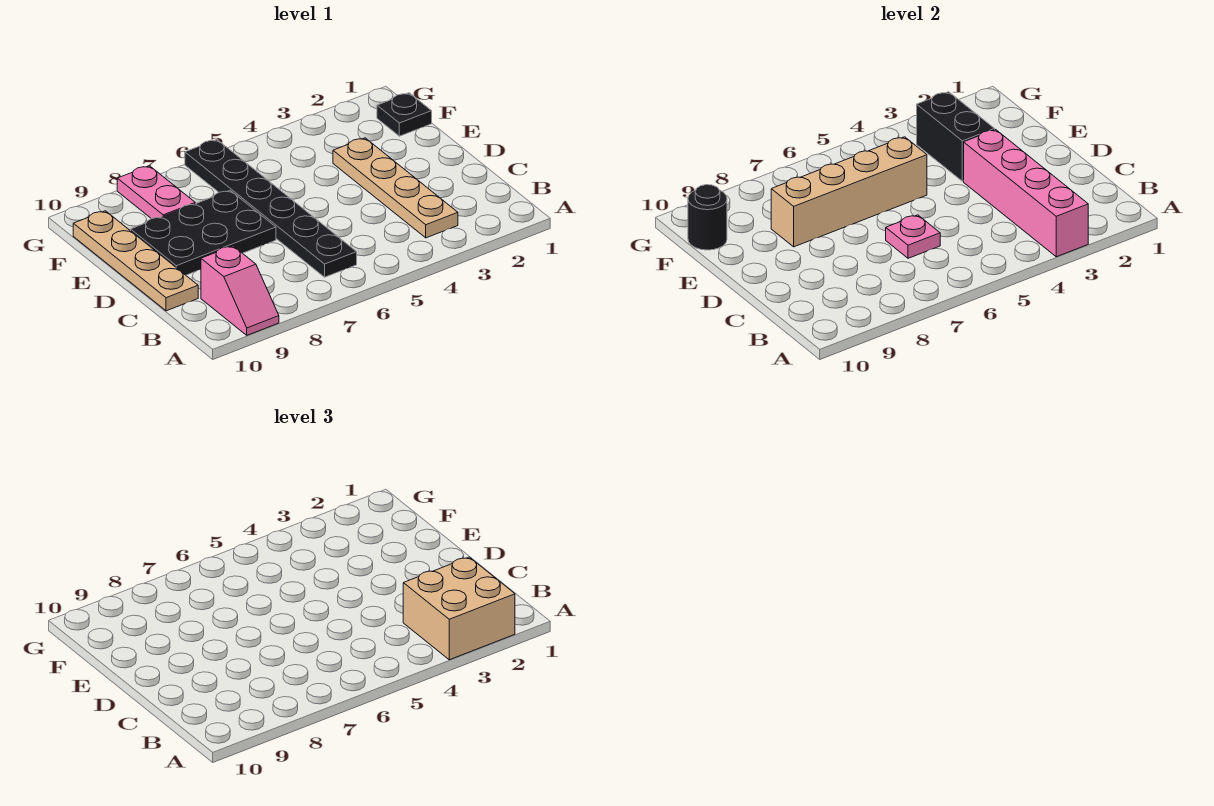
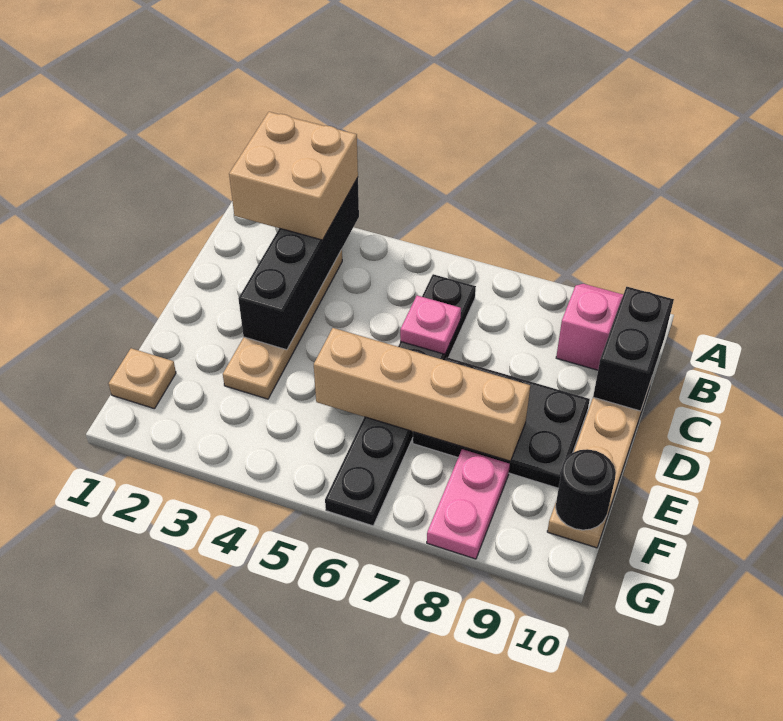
pink brick A3:D3 level 2 -> black brick A3:D3 level 2
black brick E3:F3 level 2 -> black brick B10:C10 level 2
black plate F1 level 1 -> tan plate F1 level 1

